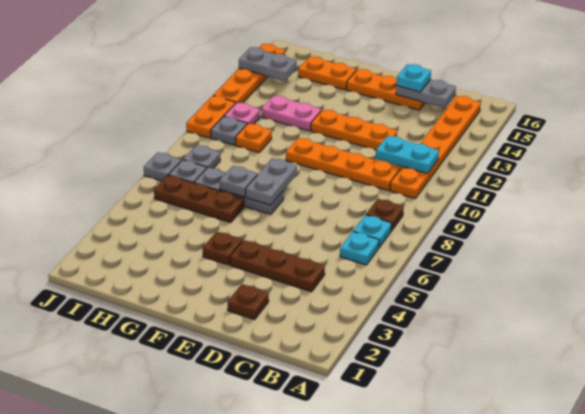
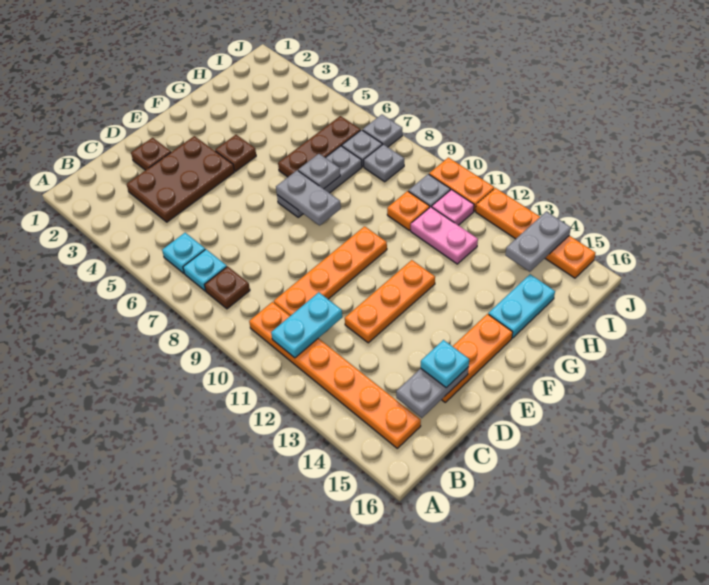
brown plate C4:E4 level 1 -> brown plate C3:E4 level 1
pink plate G12:H12 level 1 -> pink plate H11:H12 level 1
orange plate G15:H15 level 1 -> cyan plate G15:H15 level 1

